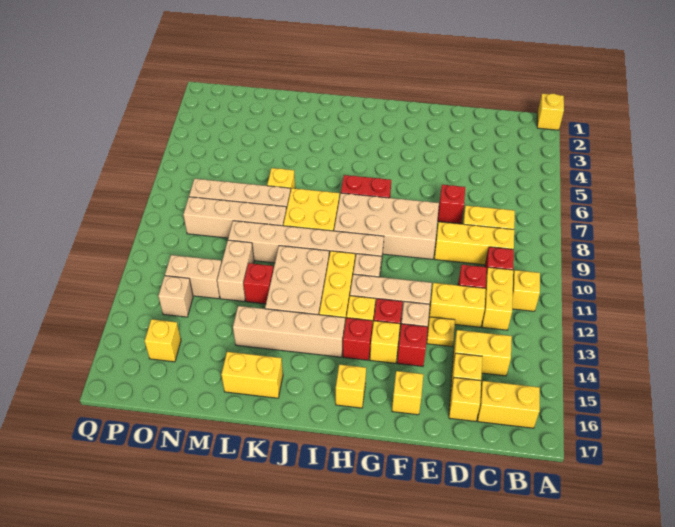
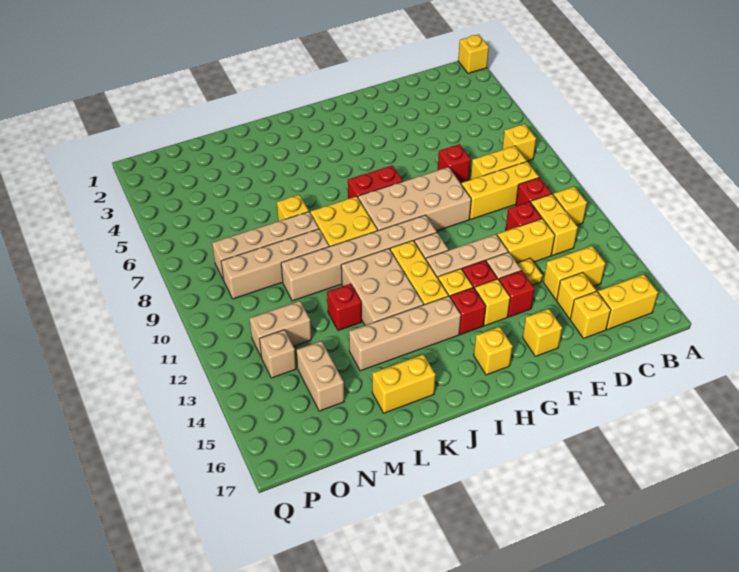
tan brick M11:M12 level 1 -> tan brick N14:N15 level 1
yellow brick O15 level 1 -> yellow brick B7 level 1

